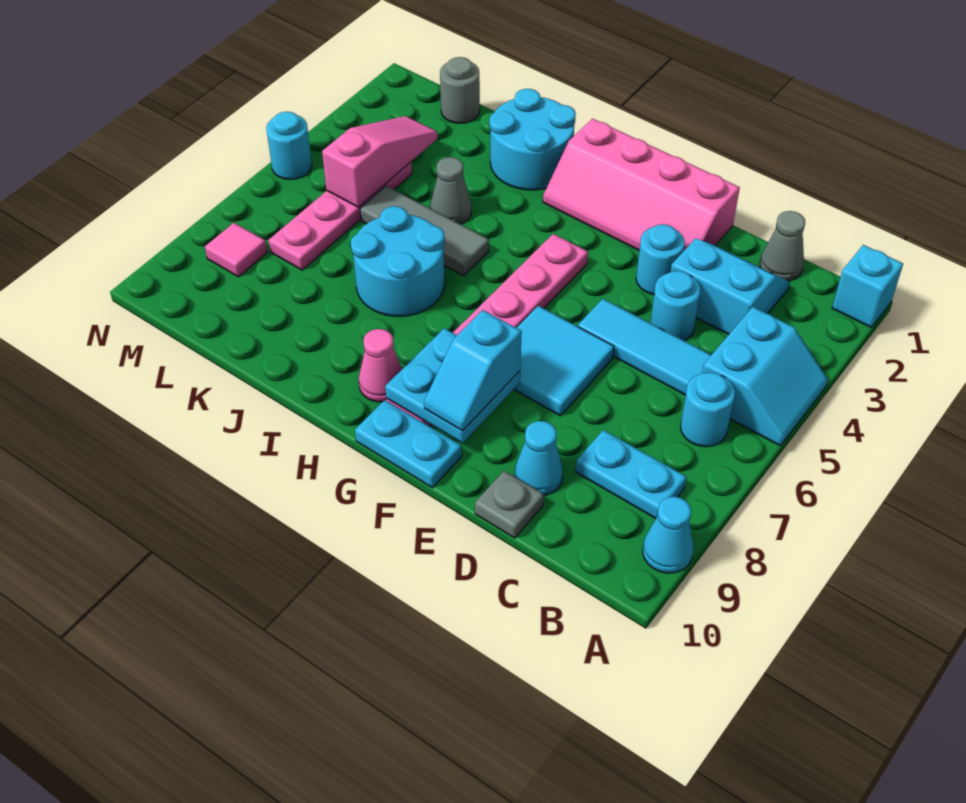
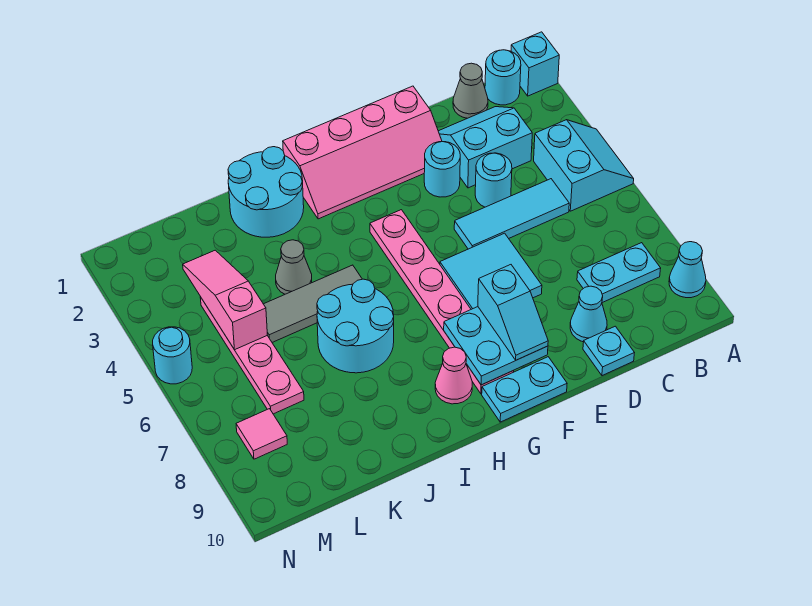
cyan round brick B6 level 1 -> cyan round brick B1 level 1
grey plate D10 level 1 -> cyan plate D10 level 1
grey round brick L1 level 1 -> none

